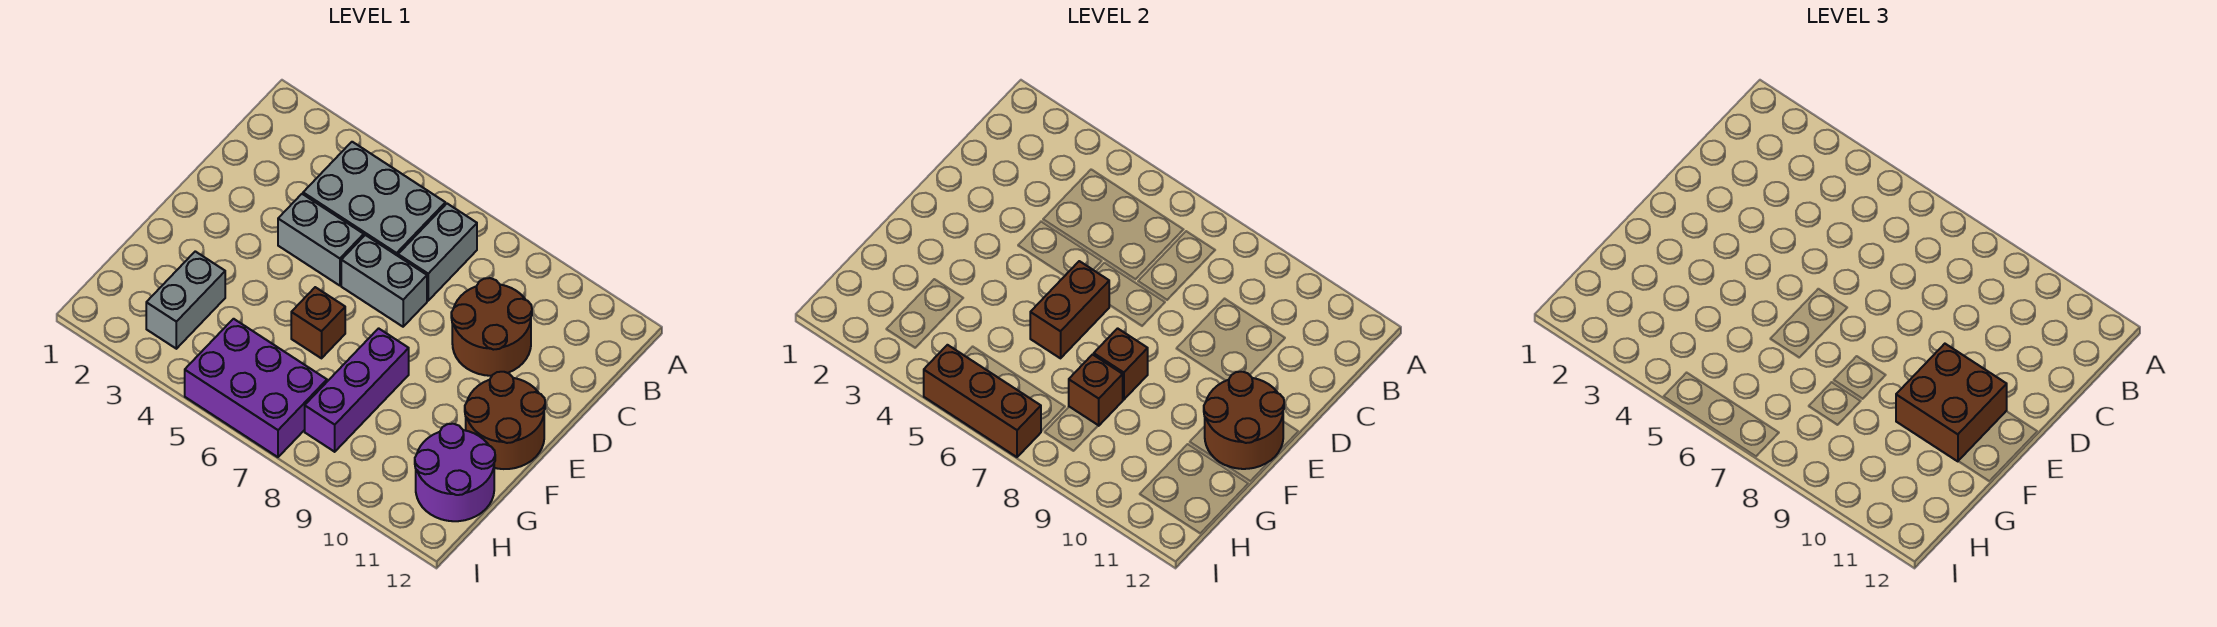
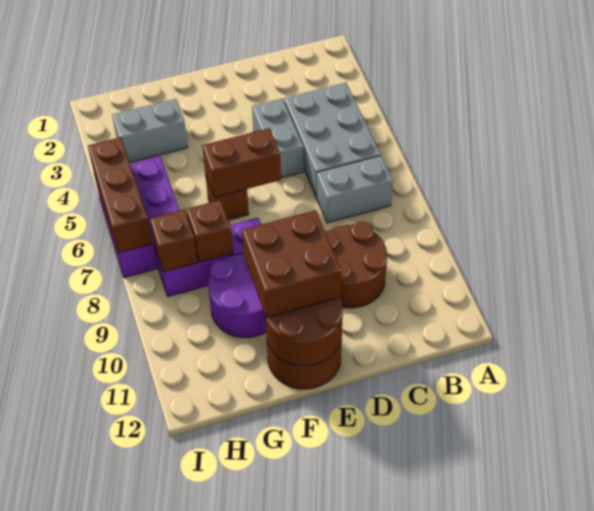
grey brick D6:D7 level 1 -> none
brown brick F8 level 2 -> brown brick H8 level 2
purple round brick G11:H12 level 1 -> purple round brick F9:G10 level 1

